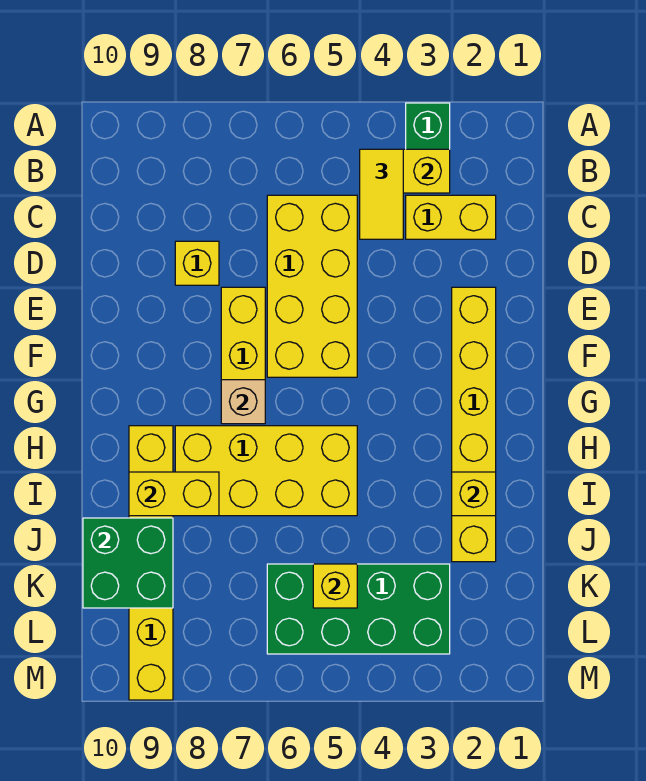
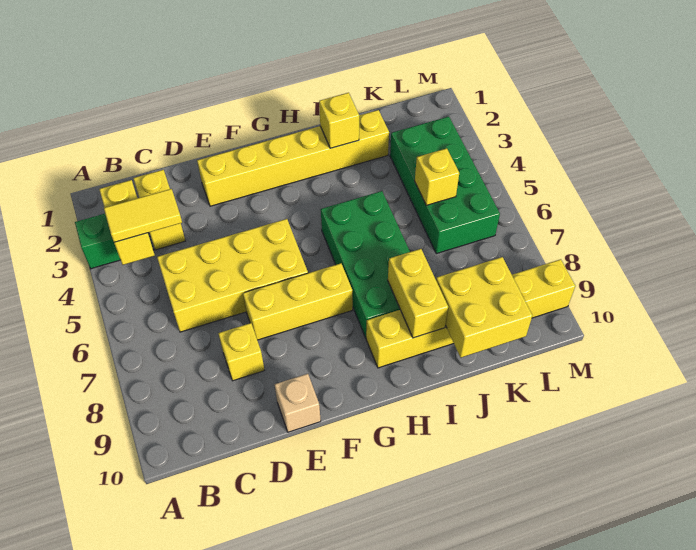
tan brick G7 level 2 -> tan brick E10 level 1
yellow brick H5:I8 level 1 -> green brick H5:I8 level 1
green brick J9:K10 level 2 -> yellow brick J9:K10 level 2

